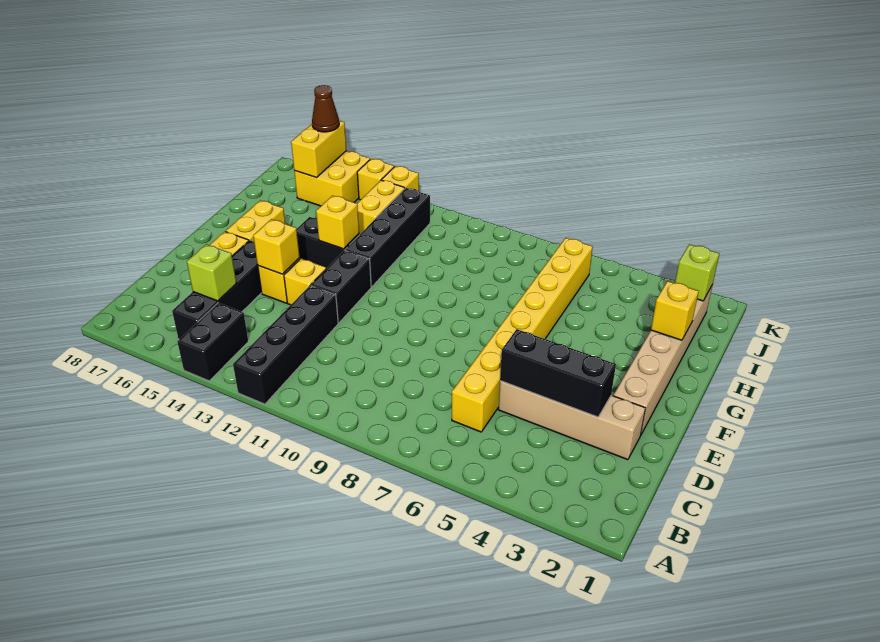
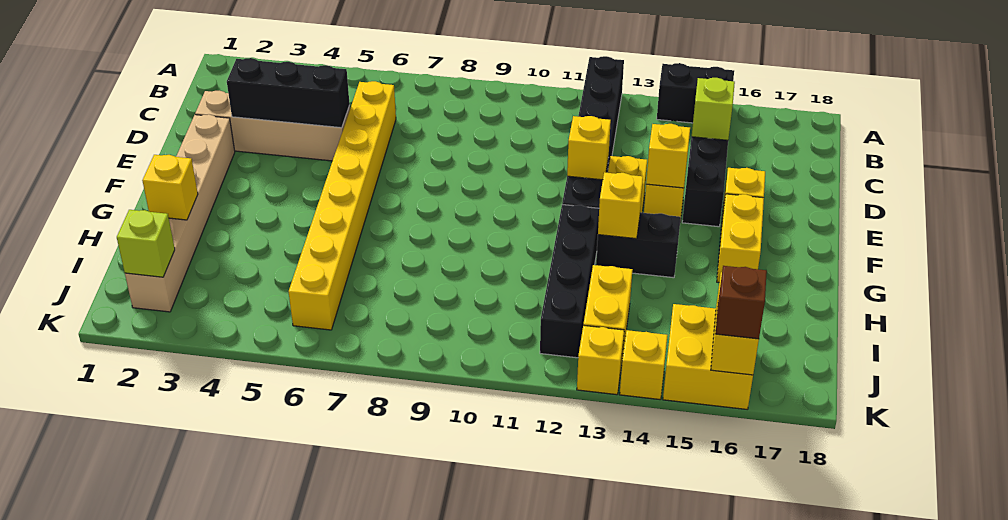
black brick A14:B14 level 1 -> black brick A14:A15 level 1
none -> yellow brick E12 level 2
brown cone K16 level 3 -> brown brick K16 level 3

